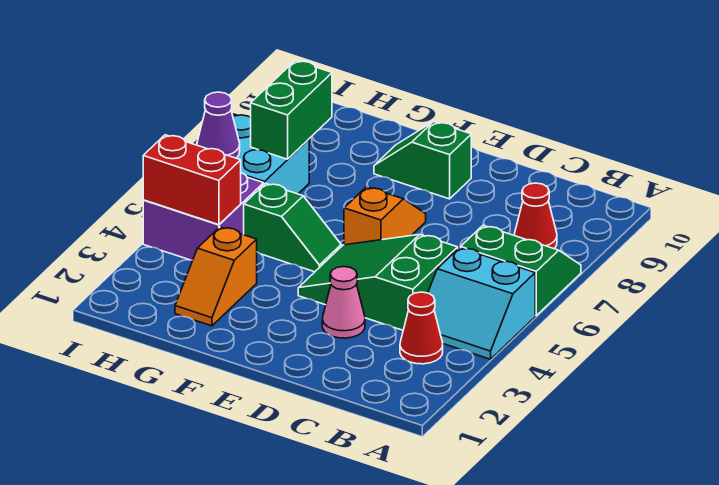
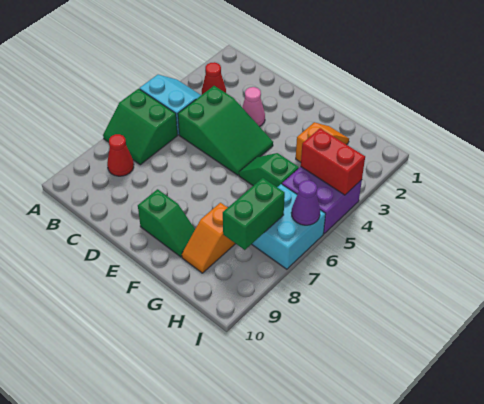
orange slope E6:E7 level 1 top 6 -> orange slope G8:G9 level 1 top 8

